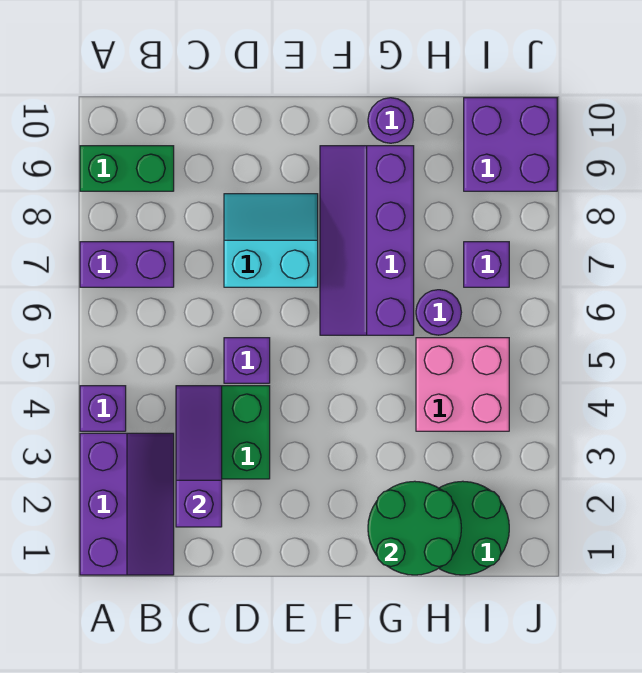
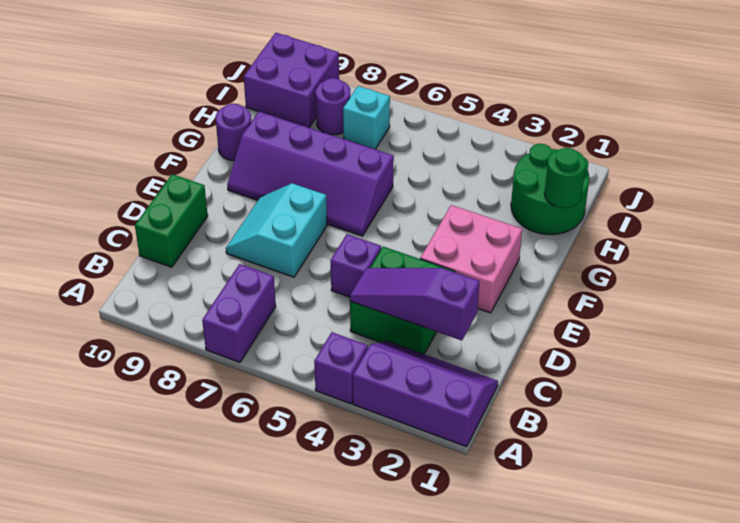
green brick A9:B9 level 1 -> green brick C10:D10 level 1
green round brick G1:H2 level 2 -> green round brick H1 level 2
pink brick H4:I5 level 1 -> pink brick E2:F3 level 1
purple round brick H6 level 1 -> purple round brick I8 level 1
purple brick I7 level 1 -> cyan brick I7 level 1

